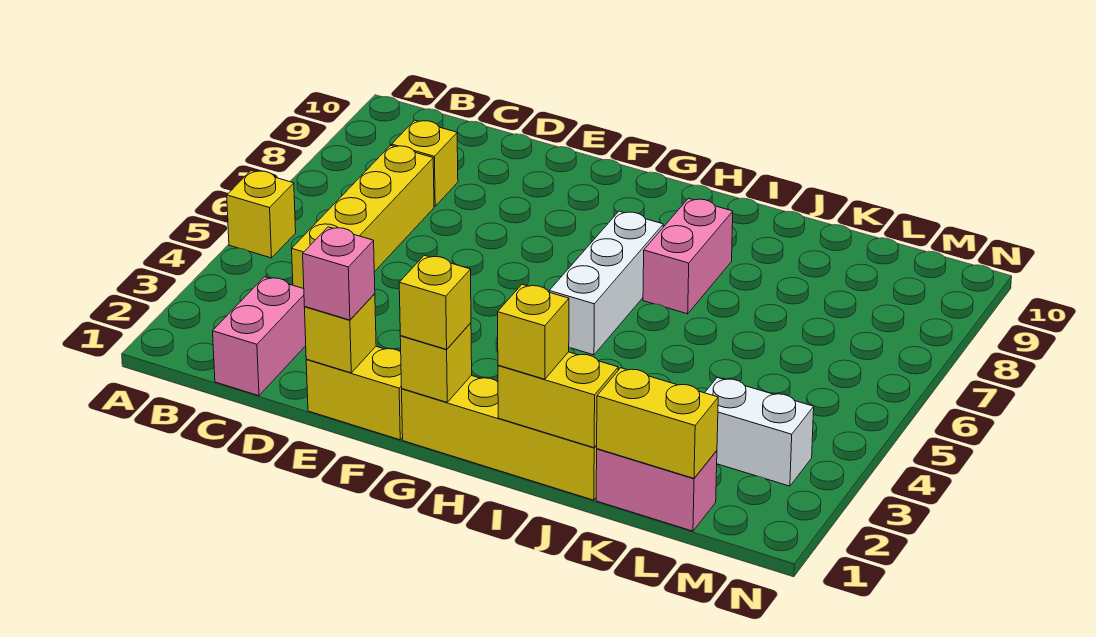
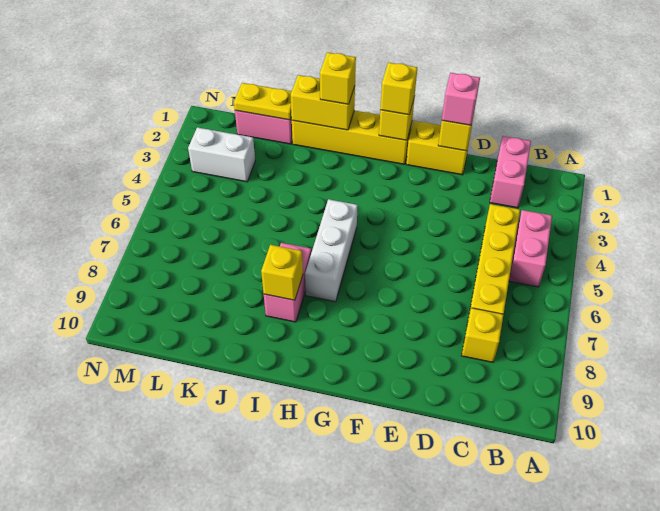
yellow brick A5 level 1 -> yellow brick I8 level 2
none -> pink brick B4:B5 level 1
yellow brick K1:L1 level 2 -> yellow plate K1:L1 level 2

